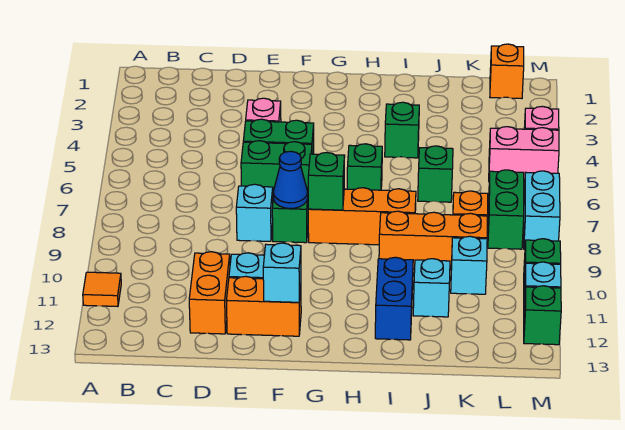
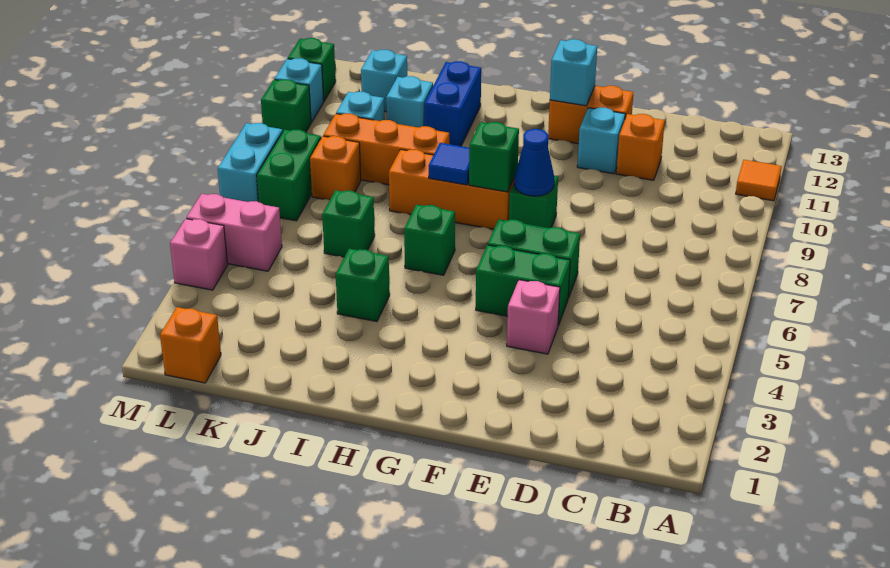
orange brick D11:D12 level 1 -> orange brick D11 level 1
cyan brick E8 level 1 -> cyan brick K12 level 1
none -> blue tile H8 level 2

